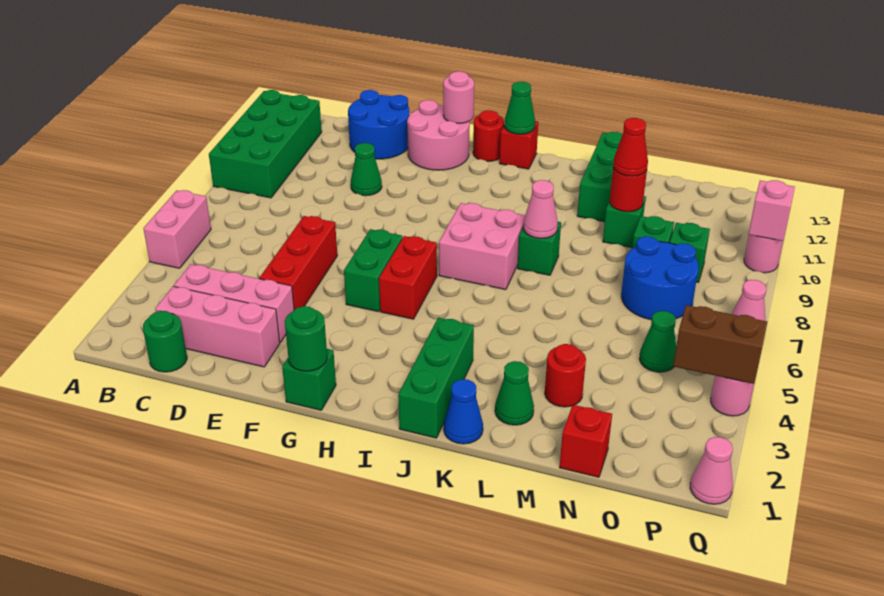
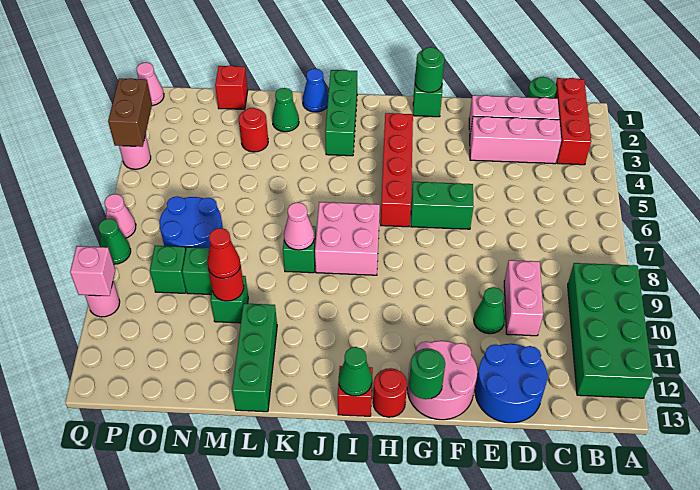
pink brick A5:A6 level 1 -> pink brick D9:D10 level 1
red brick E4:E6 level 1 -> red brick B1:B3 level 1
green brick G5:G6 level 1 -> green brick F6:G6 level 1
pink round brick G13 level 2 -> green round brick G13 level 2
red brick H5:H6 level 1 -> red brick H3:H6 level 1
green cone O5 level 1 -> green cone Q8 level 1
brown brick P4:Q4 level 2 -> brown brick Q3:Q4 level 2

